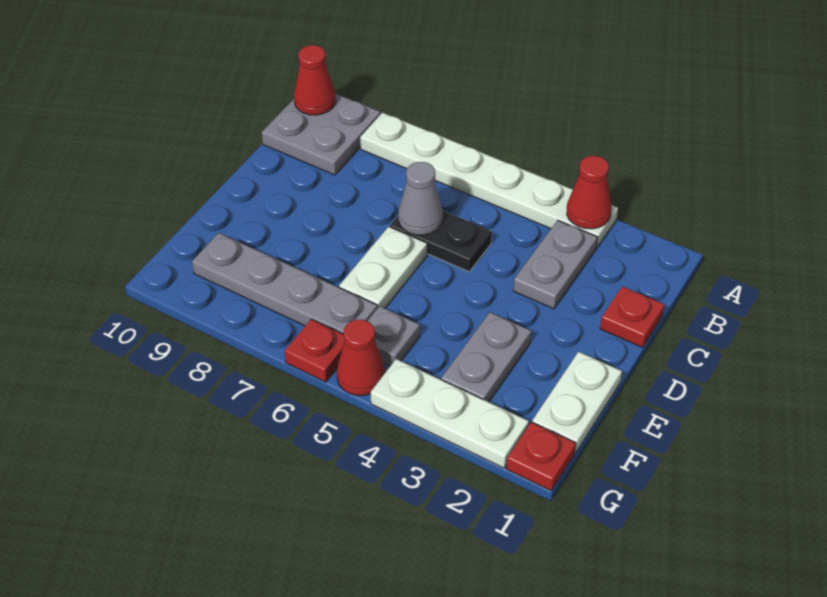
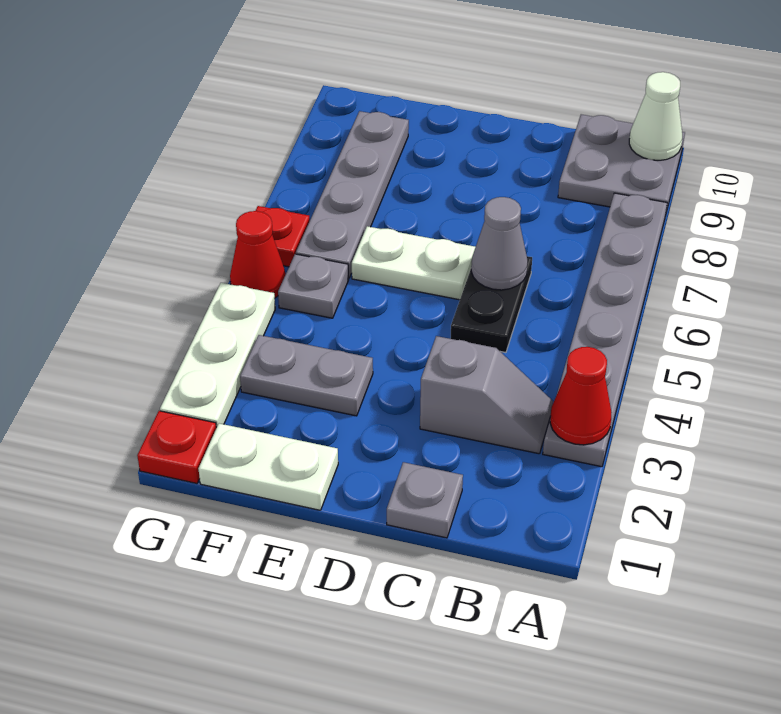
white plate A3:A8 level 1 -> grey plate A3:A8 level 1
red cone A10 level 2 -> white cone A10 level 2
grey plate B3:C3 level 1 -> grey slope B3:C3 level 1 top C
red plate C1 level 1 -> grey plate C1 level 1

